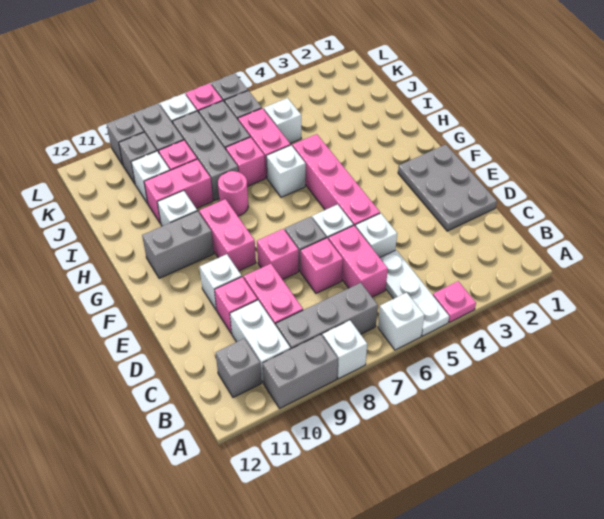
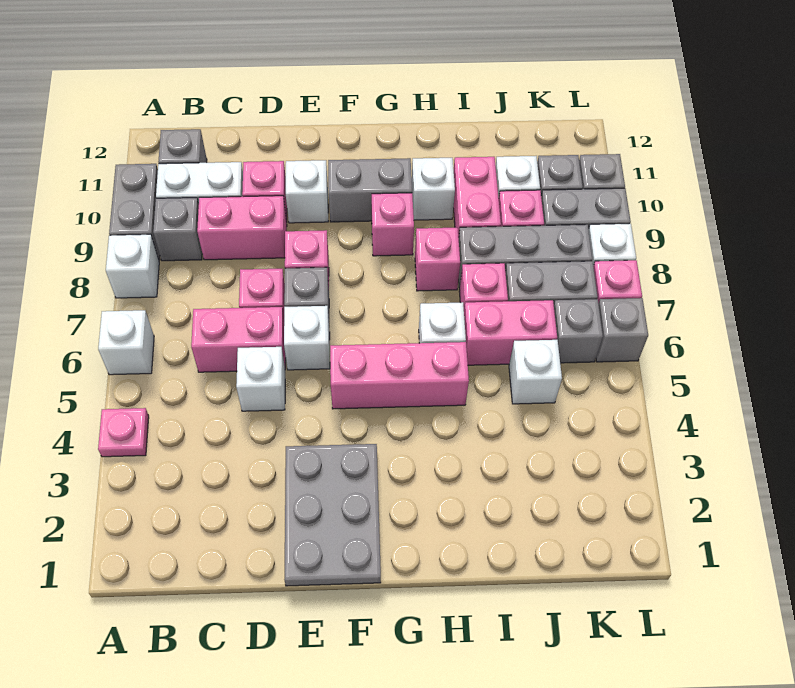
white plate A5:C5 level 1 -> none
grey brick B7:B9 level 1 -> grey brick B9 level 1
grey plate D1:F2 level 1 -> grey plate E1:F3 level 1
pink brick E5:H5 level 1 -> pink brick F5:H5 level 1
pink brick F9:G9 level 1 -> pink brick G9 level 1
grey brick G10:G11 level 1 -> grey brick F10:G10 level 1
pink round brick H8 level 1 -> pink brick H8 level 1

